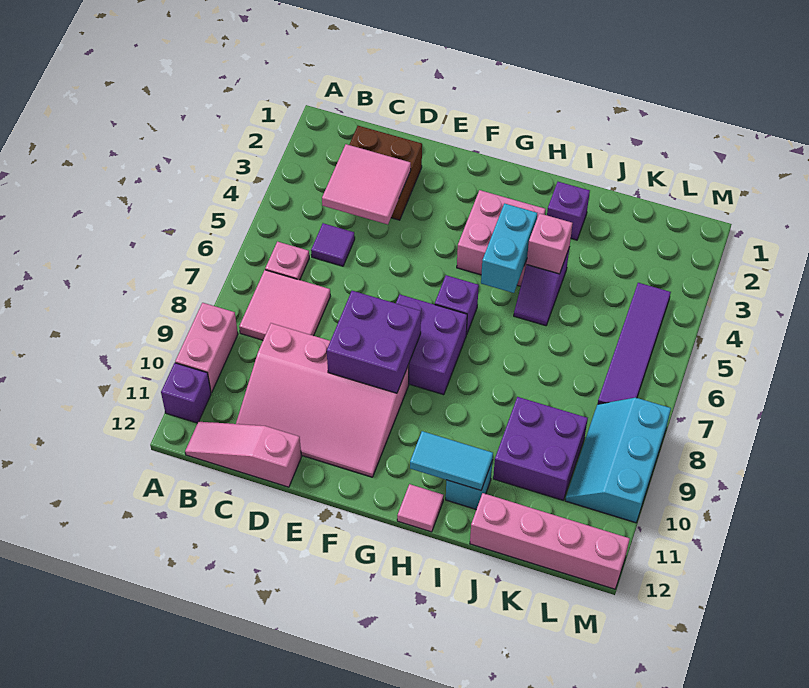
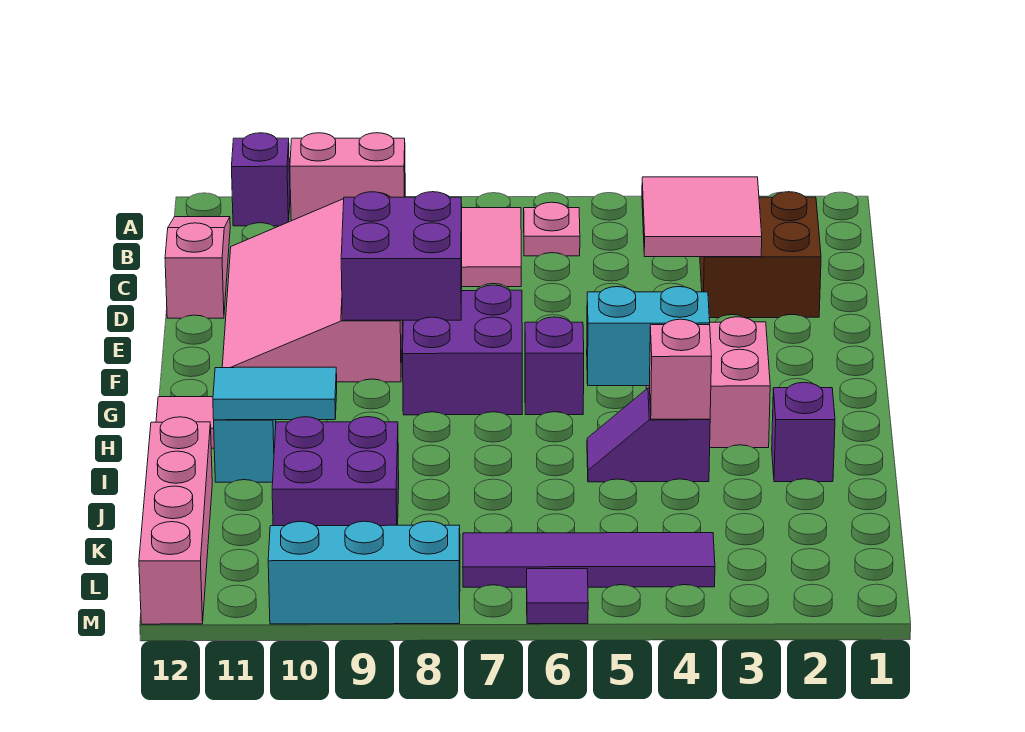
purple tile C5 level 1 -> purple tile M6 level 1
cyan tile H11:I11 level 2 -> cyan tile I10:I11 level 2

